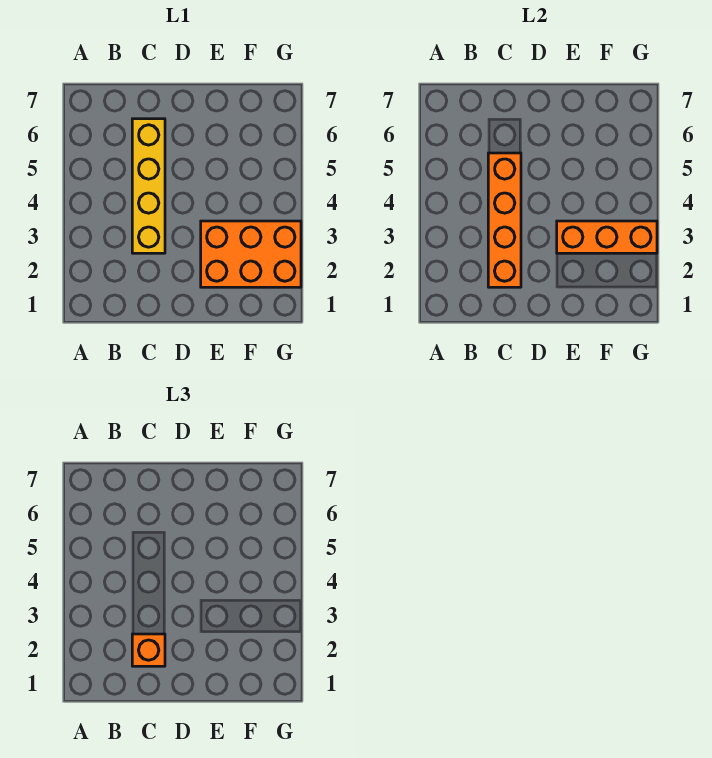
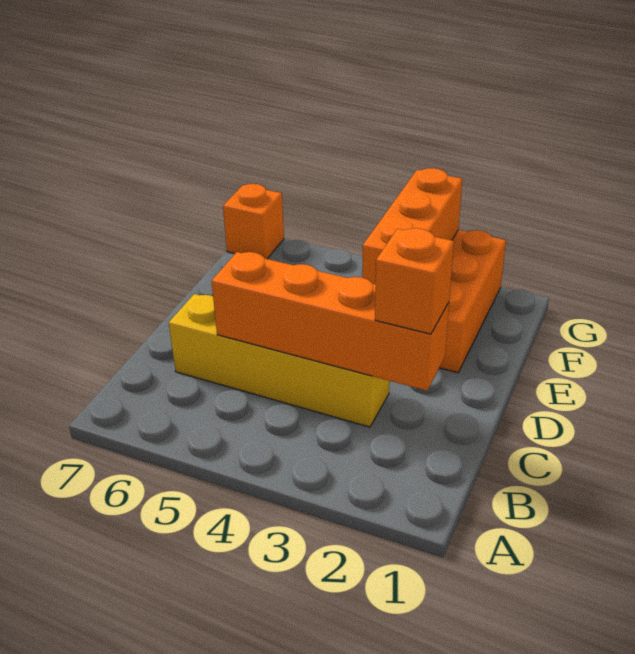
none -> orange brick G7 level 1

